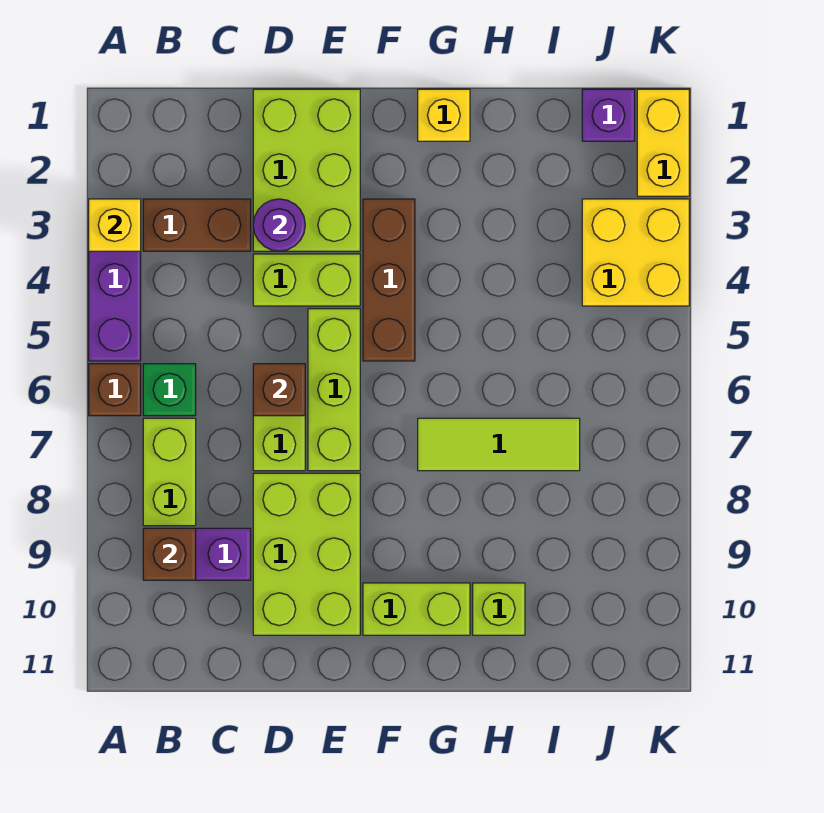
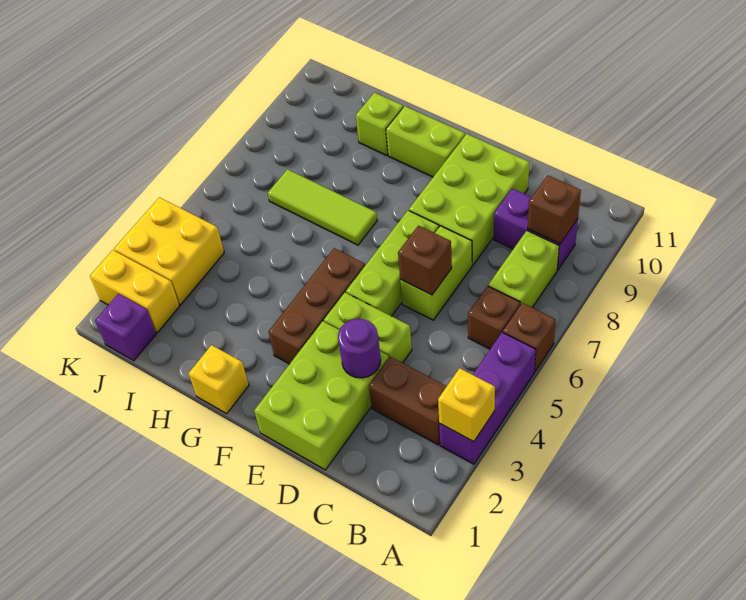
green brick B6 level 1 -> brown brick B6 level 1
yellow brick K1:K2 level 1 -> yellow brick J2:K2 level 1

